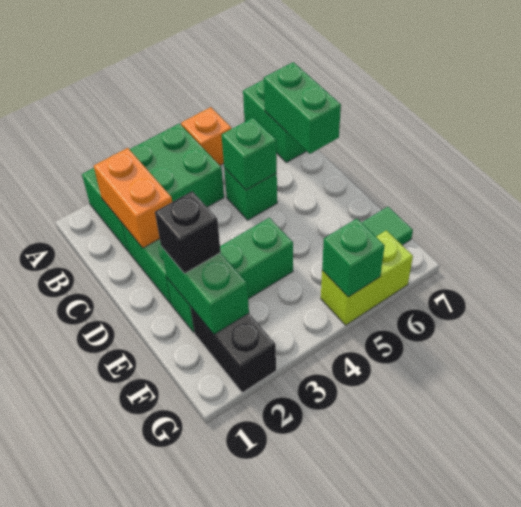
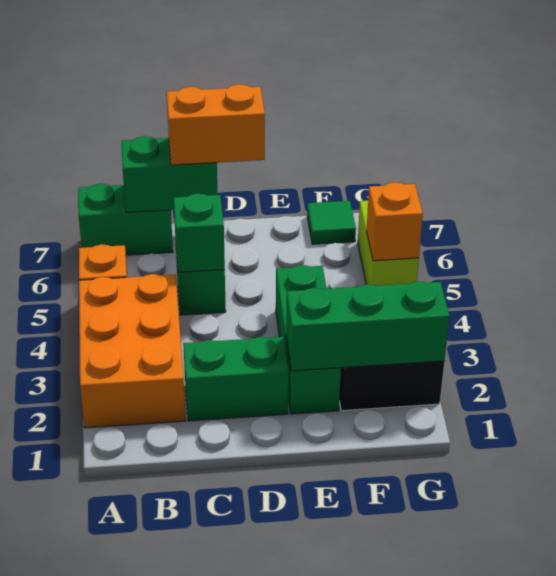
green brick A2:B4 level 1 -> orange brick A2:B4 level 1
orange brick B2:C2 level 2 -> orange brick C7:D7 level 3
green brick E2:F2 level 2 -> green brick E2:G2 level 2
black brick E2 level 3 -> none
green brick G5 level 2 -> orange brick G5 level 2

